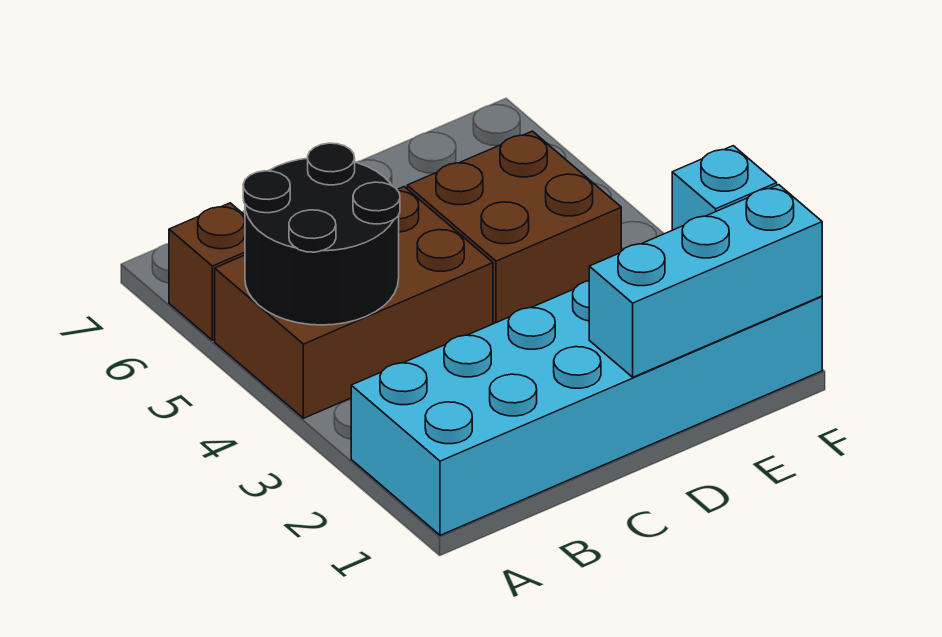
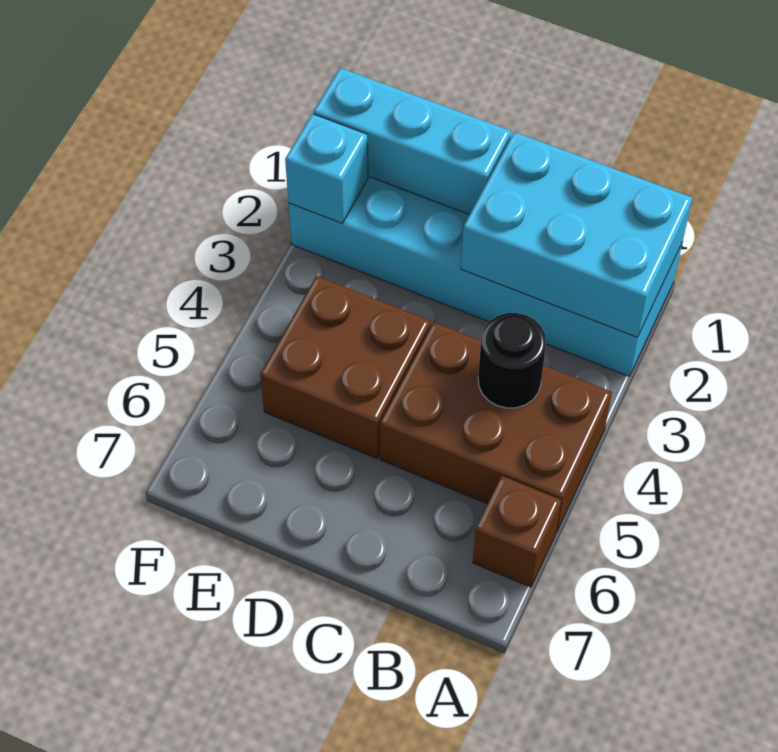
none -> cyan brick A1:C2 level 2
black round brick A4:B5 level 2 -> black round brick B4 level 2

